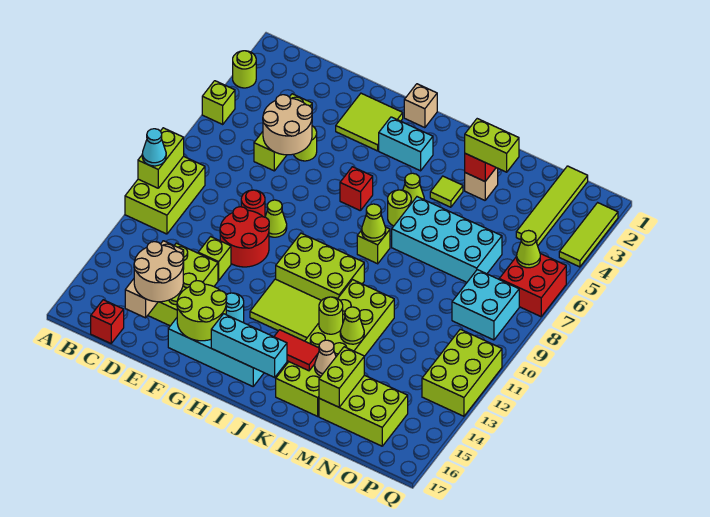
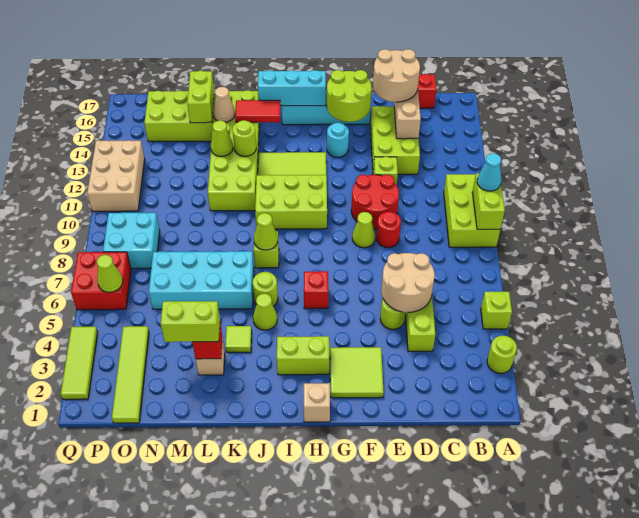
cyan brick H3:I3 level 1 -> lime brick H3:I3 level 1
lime brick P11:Q13 level 1 -> tan brick P11:Q13 level 1

